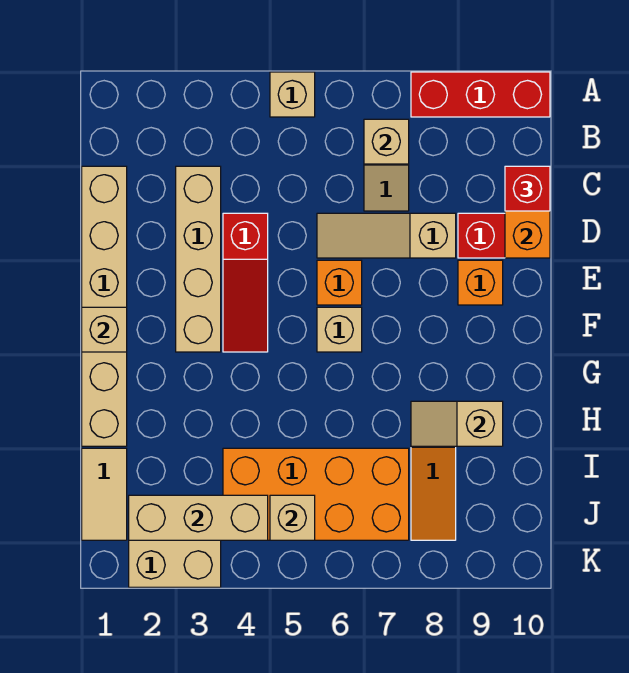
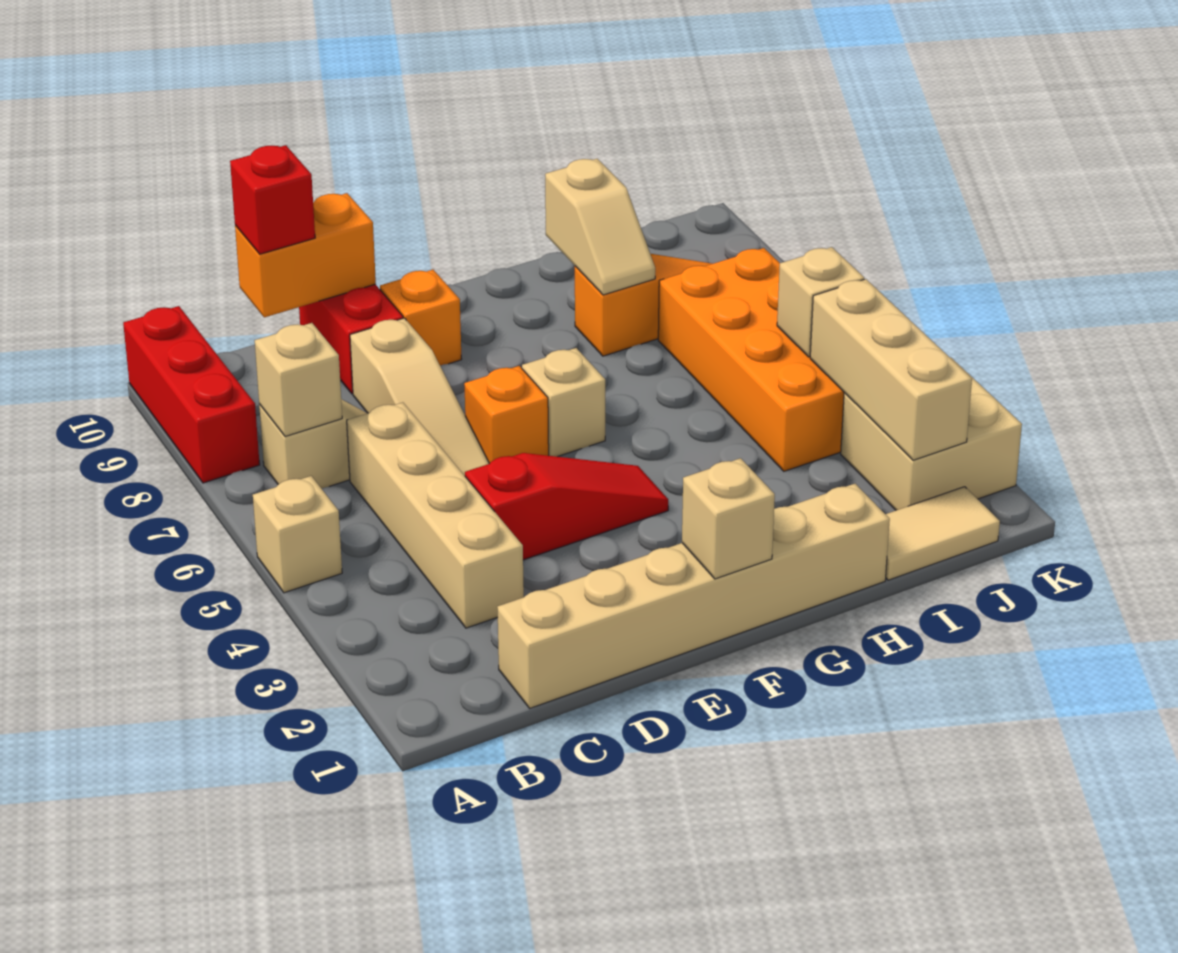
tan brick C3:F3 level 1 -> tan brick C3:C6 level 1

